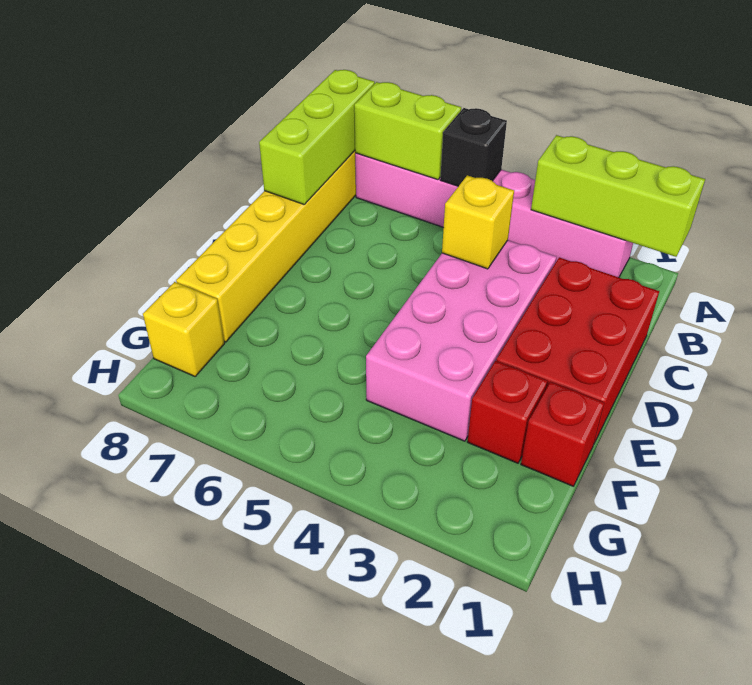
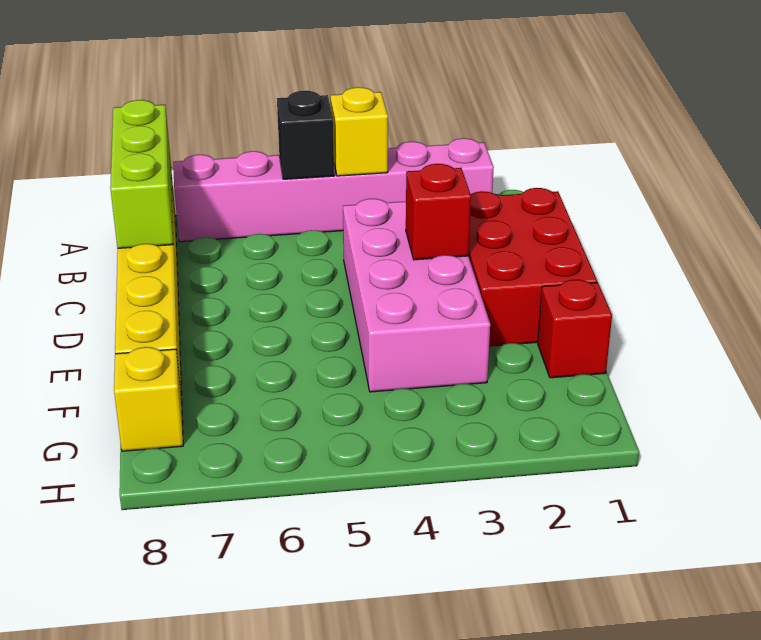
lime brick A1:A3 level 2 -> none
lime brick A6:A7 level 2 -> none
yellow brick C4 level 2 -> yellow brick A4 level 2
red brick F2 level 1 -> red brick D3 level 2

